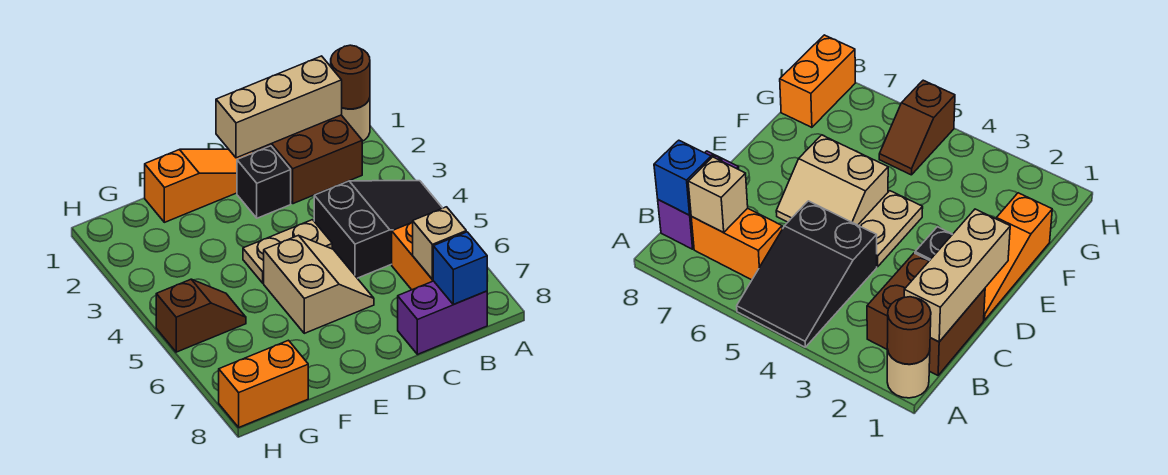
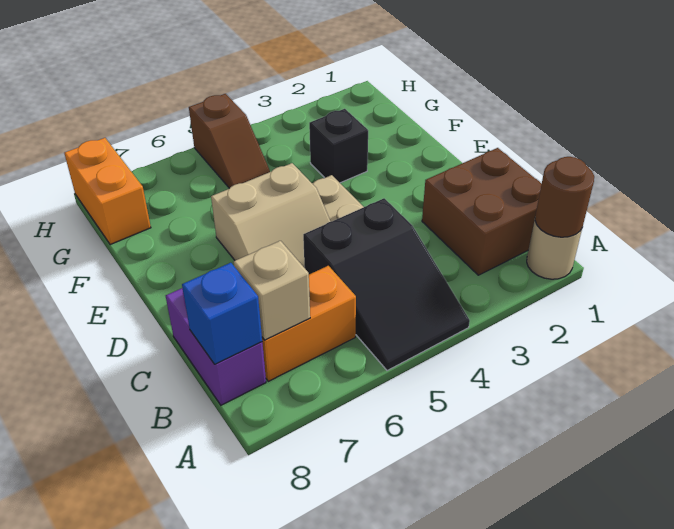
tan brick B1:D1 level 2 -> none
orange slope D1:F1 level 1 top F -> none
black brick D2 level 1 -> black brick F3 level 1

